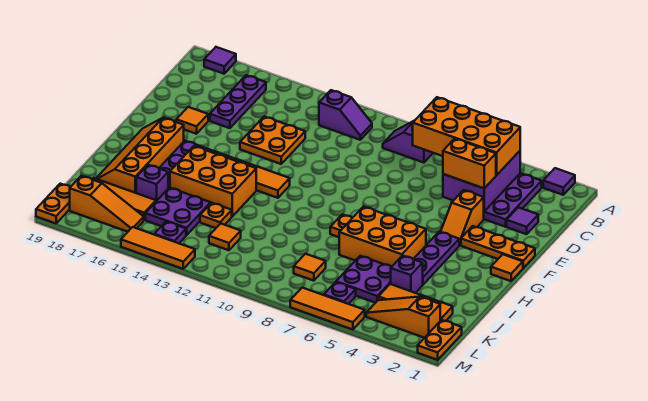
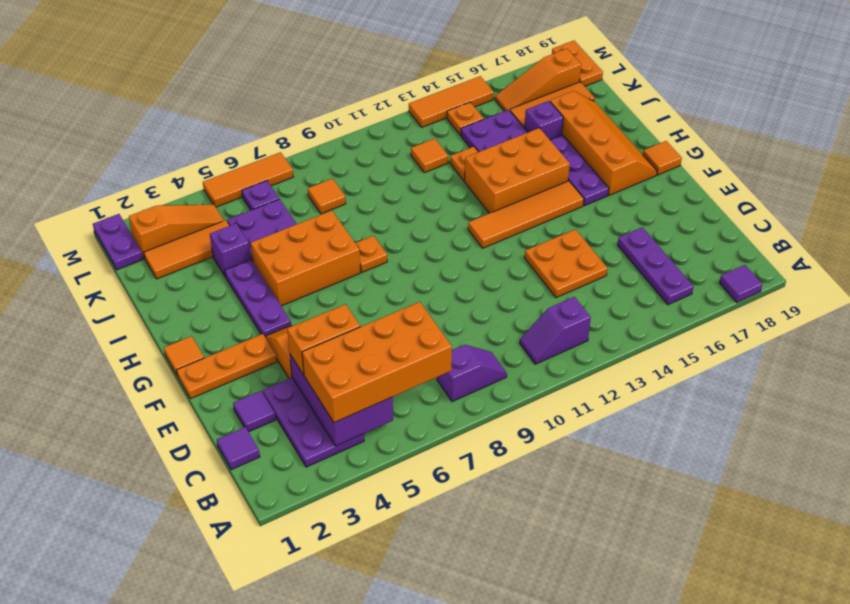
purple tile A2 level 1 -> purple tile C1 level 1
orange tile E17 level 1 -> orange tile G19 level 1
orange plate L1:M1 level 1 -> purple plate L1:M1 level 1
purple plate L14 level 1 -> orange plate L14 level 1

